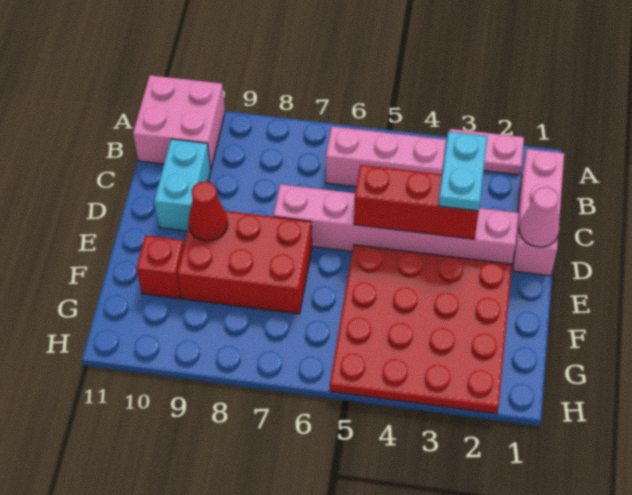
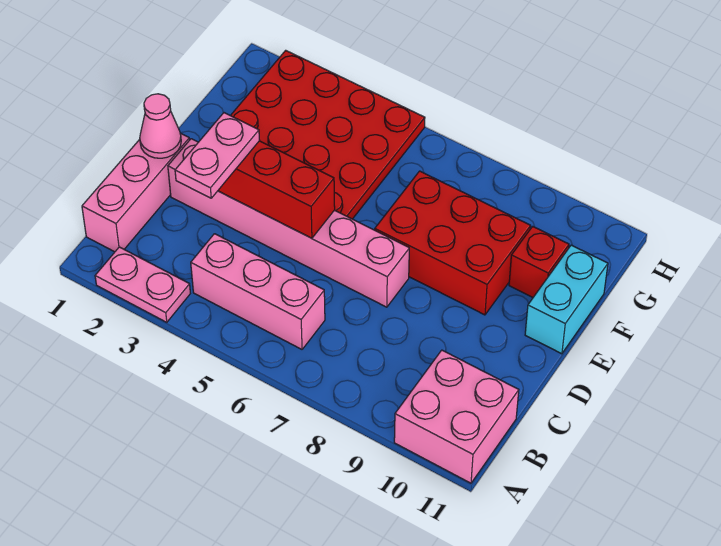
cyan plate C3:D3 level 3 -> pink plate C3:D3 level 3
cyan brick C10:D10 level 1 -> cyan brick E11:F11 level 1
red cone E9 level 2 -> none

